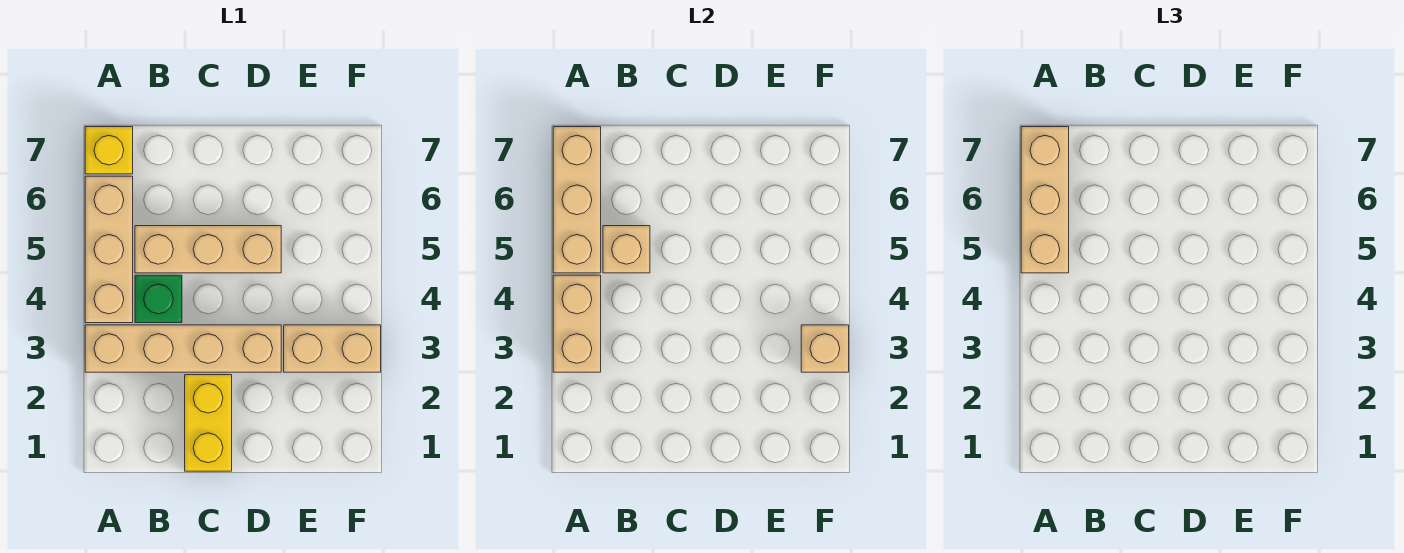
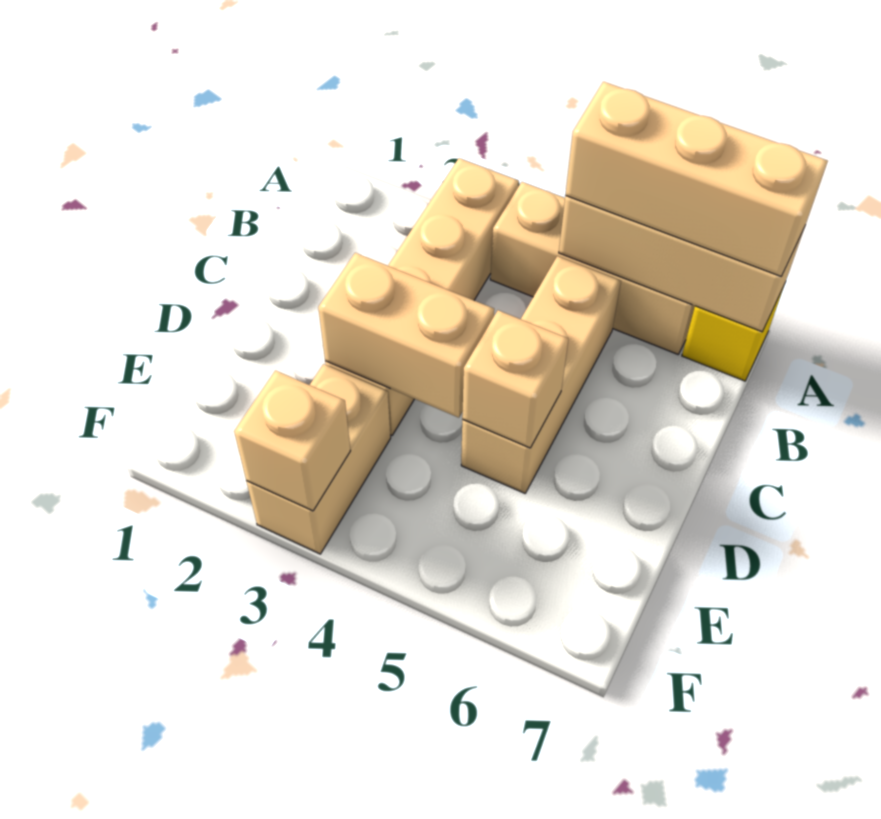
tan brick A3:A4 level 2 -> tan brick D3:D4 level 2
green brick B4 level 1 -> none
tan brick B5 level 2 -> tan brick D5 level 2
yellow brick C1:C2 level 1 -> none

